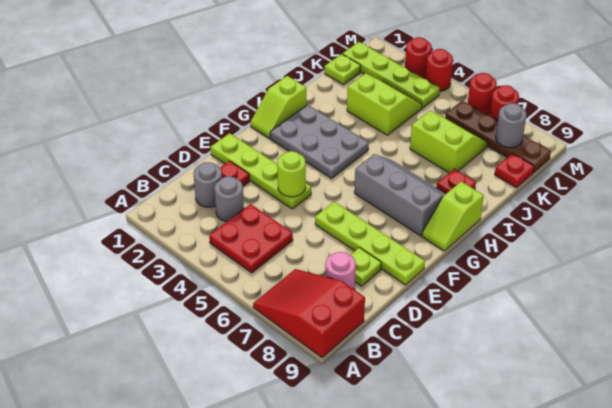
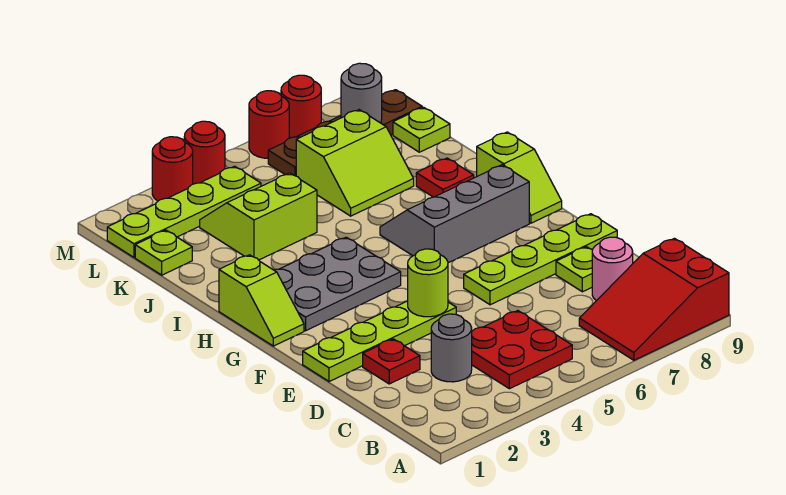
grey round brick C2 level 1 -> none
lime slope J6:K7 level 1 top J -> lime slope J6:K7 level 1 top K
red plate K9 level 1 -> lime plate K9 level 1

